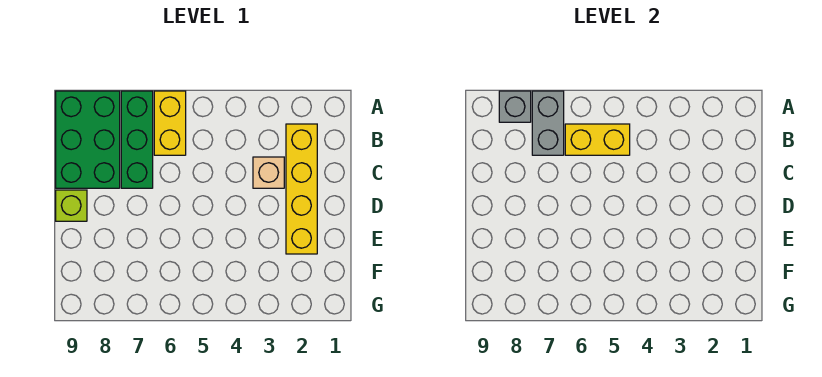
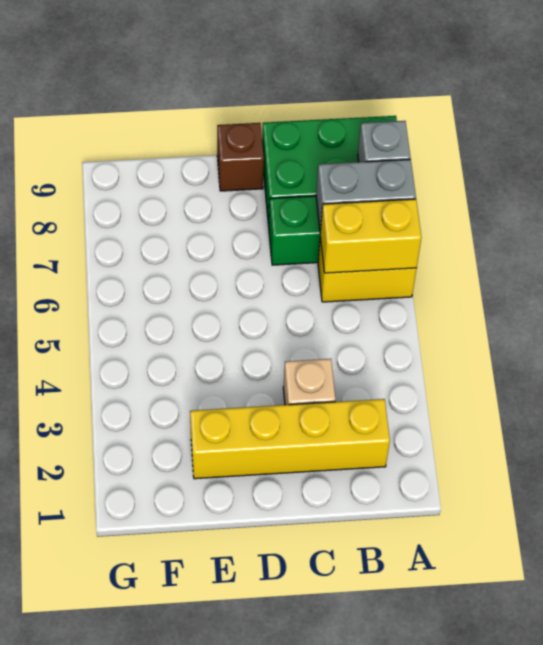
yellow brick B5:B6 level 2 -> yellow brick A6:B6 level 2
lime brick D9 level 1 -> brown brick D9 level 1

